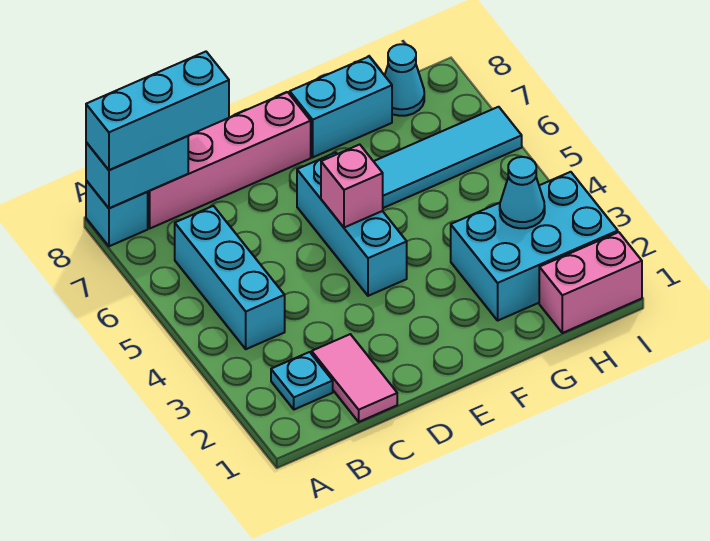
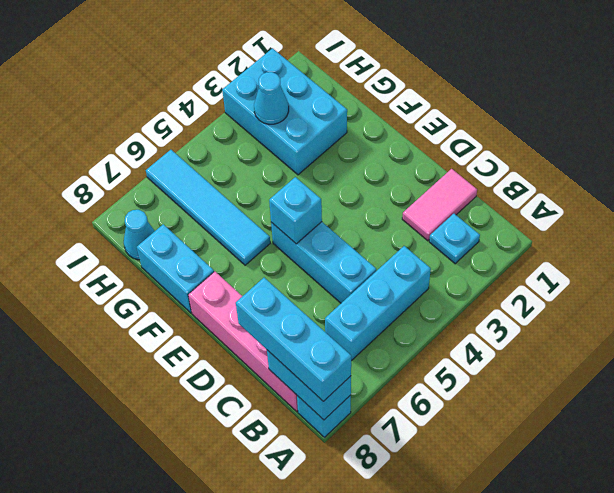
cyan brick E4:E6 level 1 -> cyan brick C5:E5 level 1
pink brick E5 level 2 -> cyan brick E5 level 2
pink brick H1:I1 level 1 -> none

